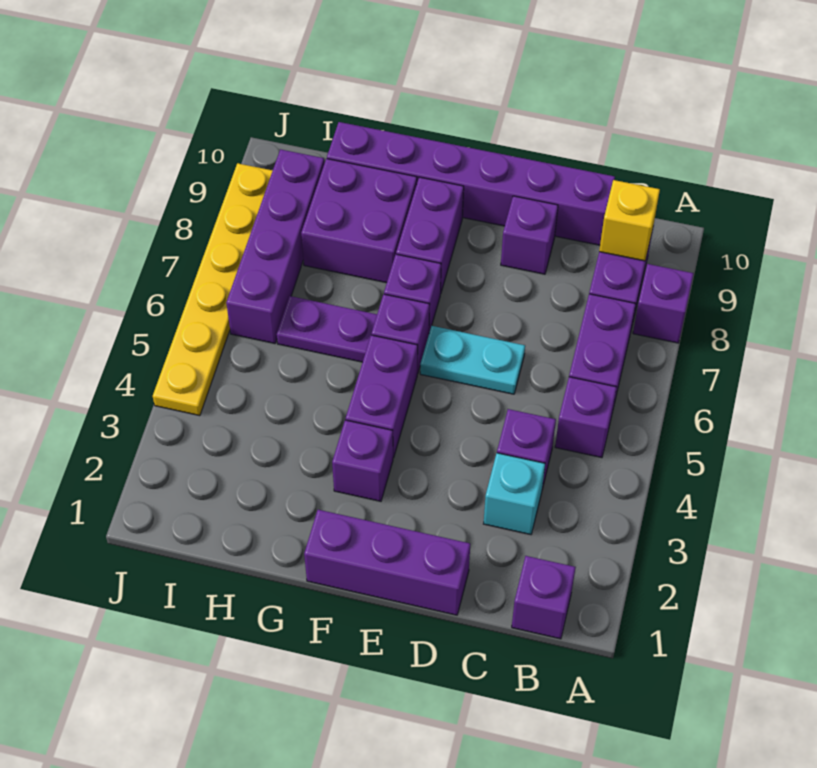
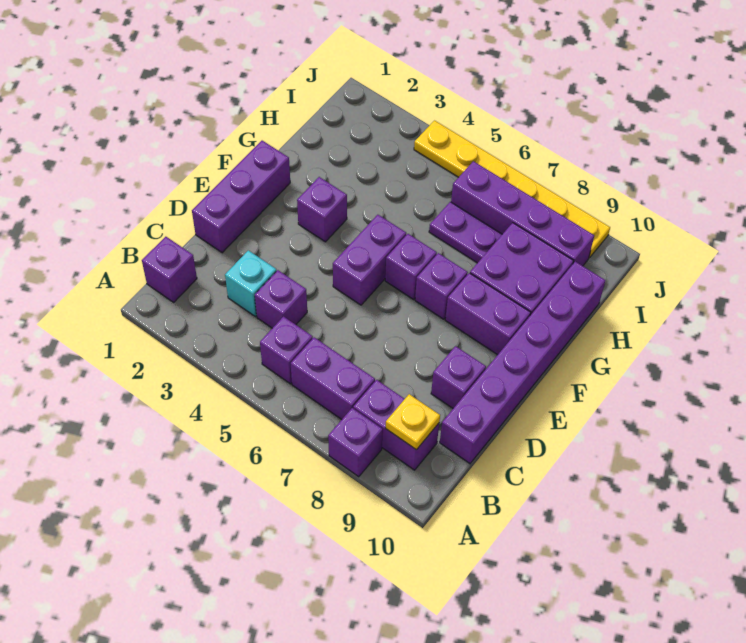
yellow brick B9 level 2 -> yellow plate B9 level 2
cyan plate D6:E6 level 1 -> none
purple brick F4:F5 level 1 -> purple brick E5:F5 level 1
purple plate G6:H6 level 1 -> purple plate H6:H7 level 1

